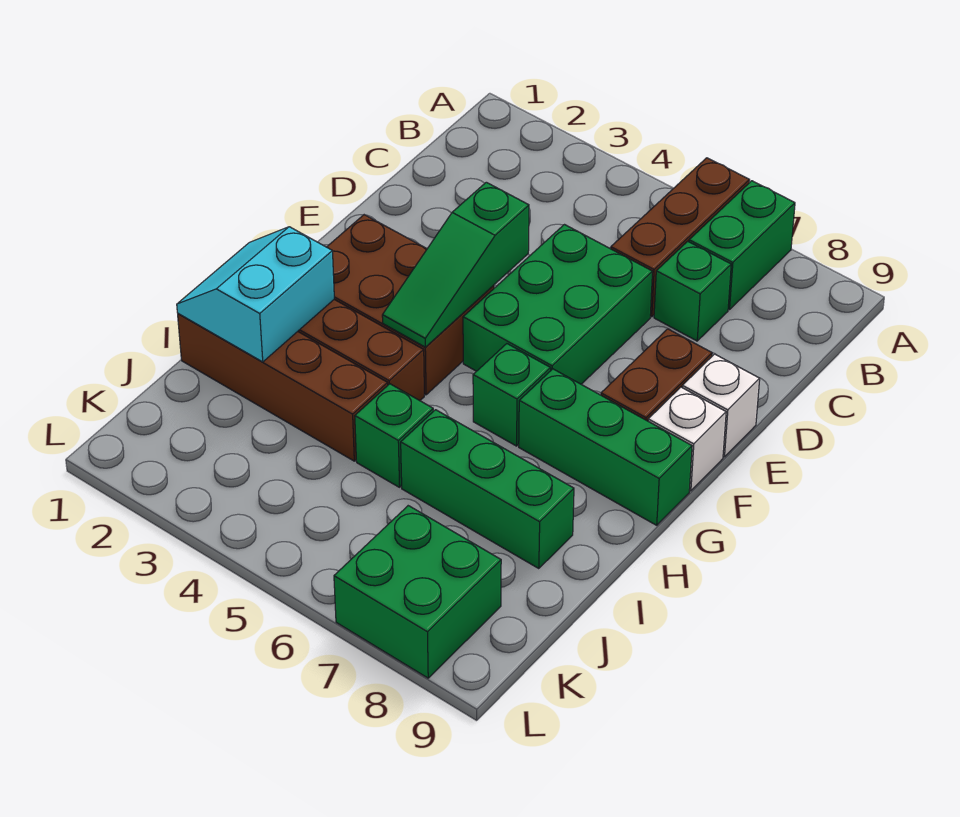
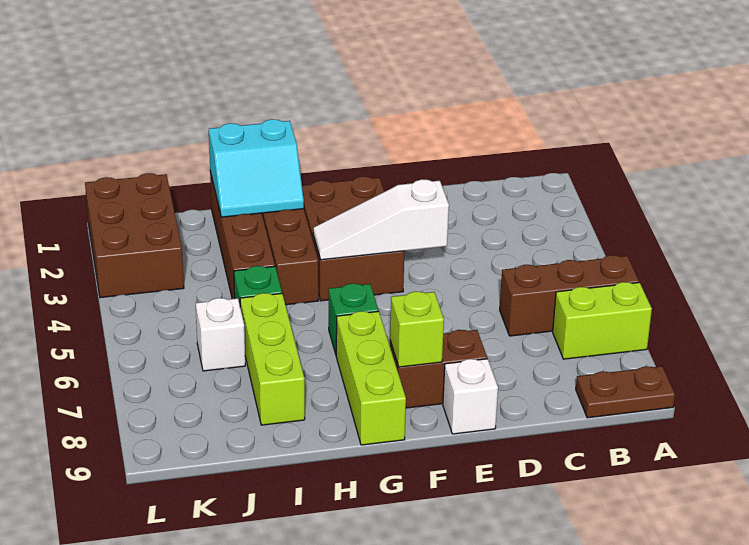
green brick A7:B7 level 1 -> lime brick A7:B7 level 1
none -> brown plate A9:B9 level 1
green brick C7 level 1 -> none
green brick D5:F6 level 1 -> none
green slope E4:G4 level 2 top E -> white slope E4:G4 level 2 top E
none -> lime brick F8 level 2
white brick F9 level 1 -> white brick J6 level 1
green brick G7:G9 level 1 -> lime brick G7:G9 level 1
cyan slope H1:I2 level 2 top 2 -> cyan slope H1:I2 level 2 top 1
green brick I6:I8 level 1 -> lime brick I6:I8 level 1
none -> brown brick K1:L3 level 1
green brick K7:L8 level 1 -> none

